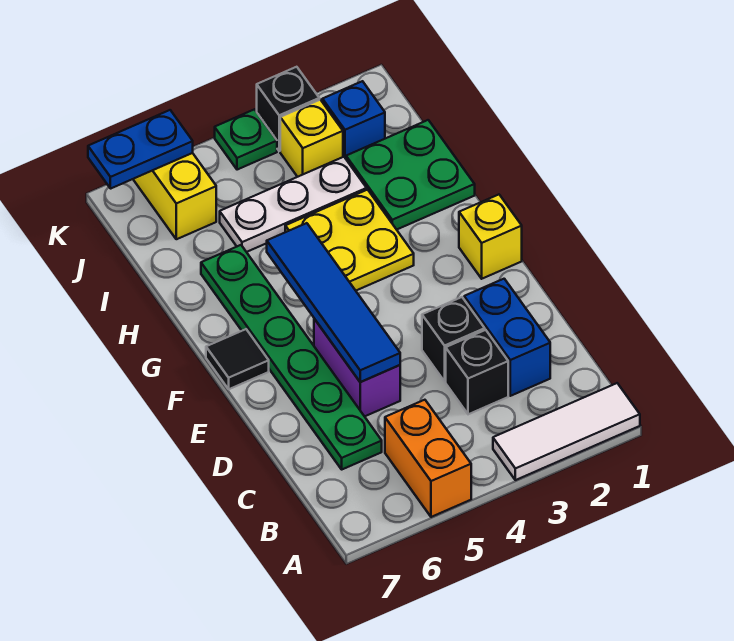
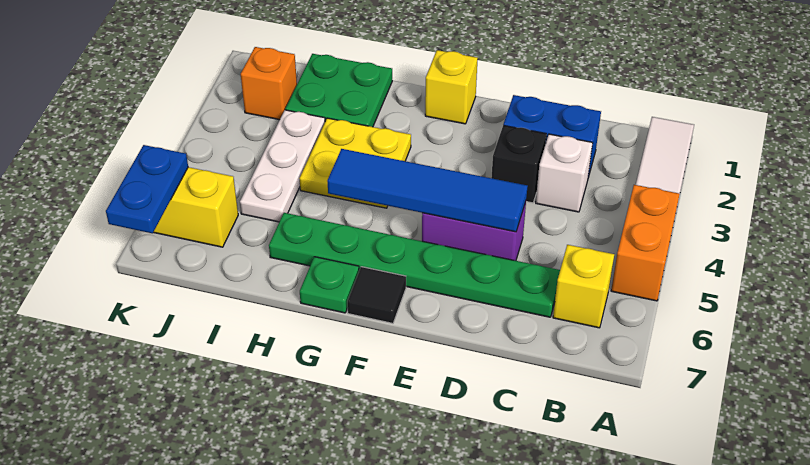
orange brick A5:B5 level 1 -> orange brick A4:A5 level 1
black brick C3 level 1 -> white brick C3 level 1
blue brick J2 level 1 -> orange brick J2 level 1
yellow brick J3 level 1 -> yellow brick B6 level 1
black brick K3 level 1 -> none
green plate K4 level 1 -> green plate G7 level 1

